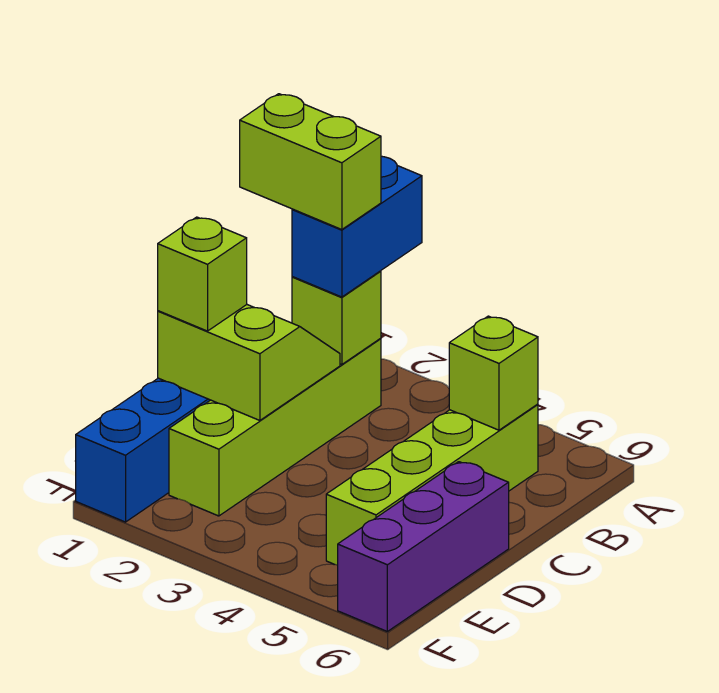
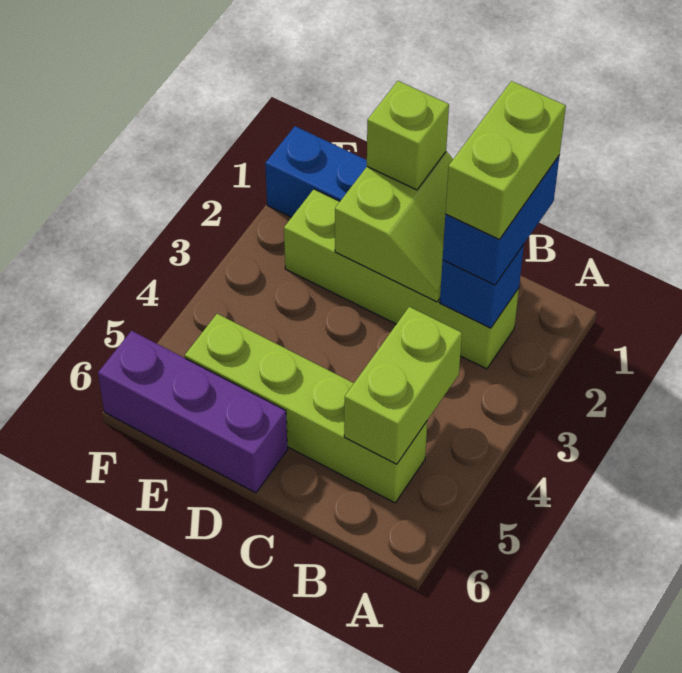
blue brick A2:B2 level 3 -> blue brick B1:B2 level 3
lime brick B2 level 2 -> blue brick B2 level 2
lime brick B5 level 2 -> lime brick B4:B5 level 2

